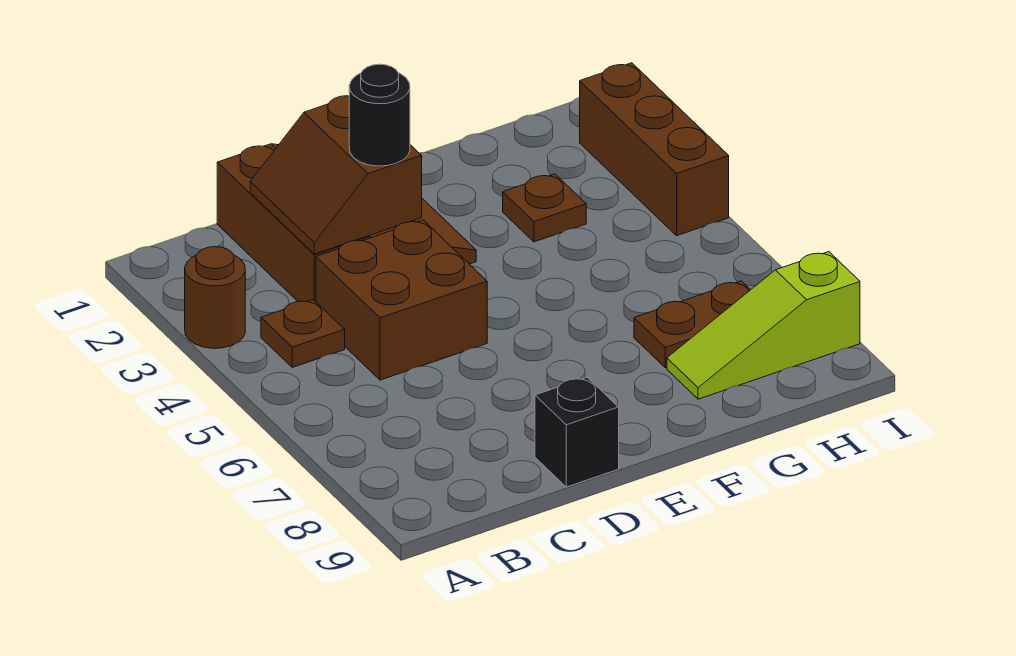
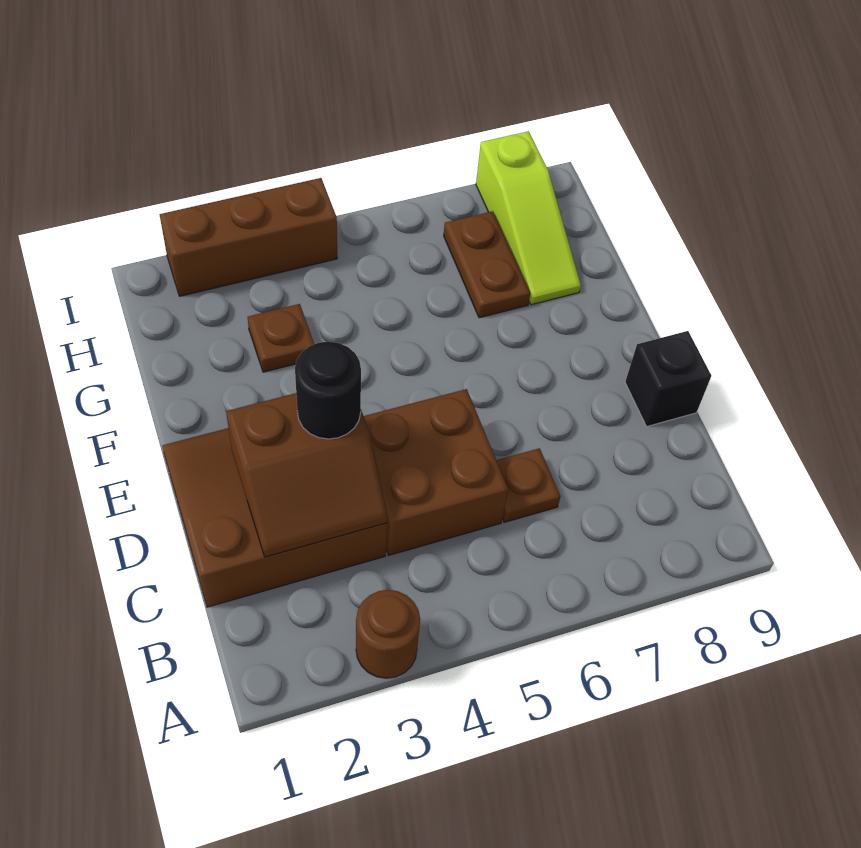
brown plate B4 level 1 -> brown plate C6 level 1

